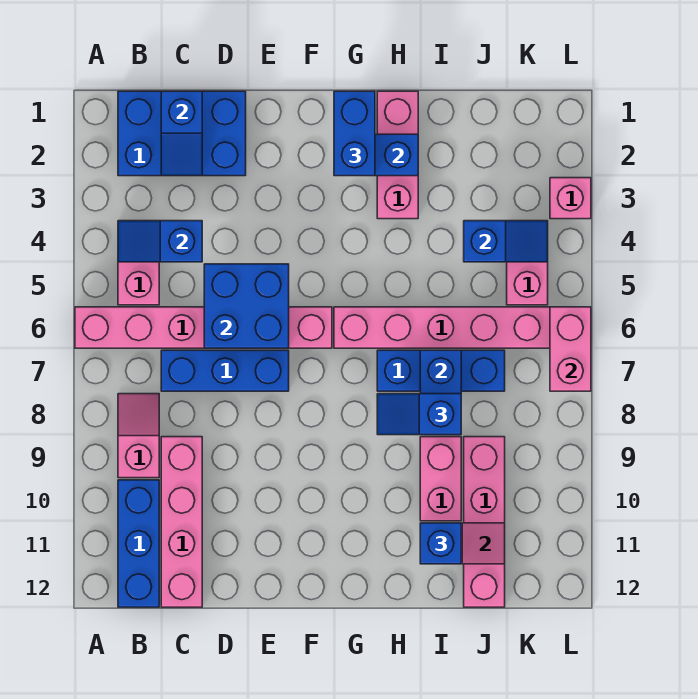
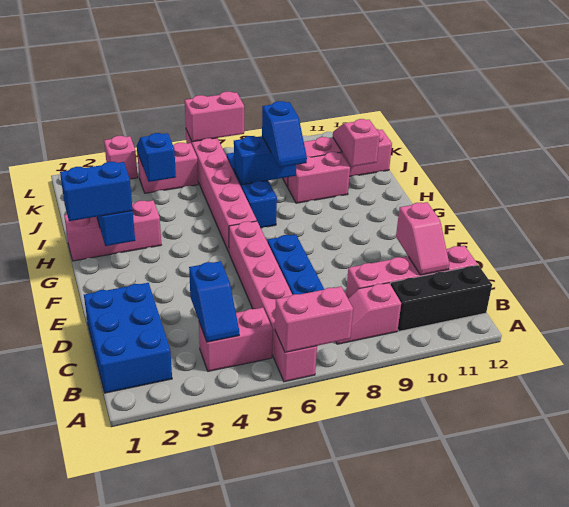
none -> pink brick A6:A7 level 2
blue brick B10:B12 level 1 -> black brick B10:B12 level 1
blue slope C1:C2 level 2 top 1 -> none
none -> pink slope C11:D11 level 2 top D
blue brick D5:E6 level 2 -> none
blue brick I11 level 3 -> none

